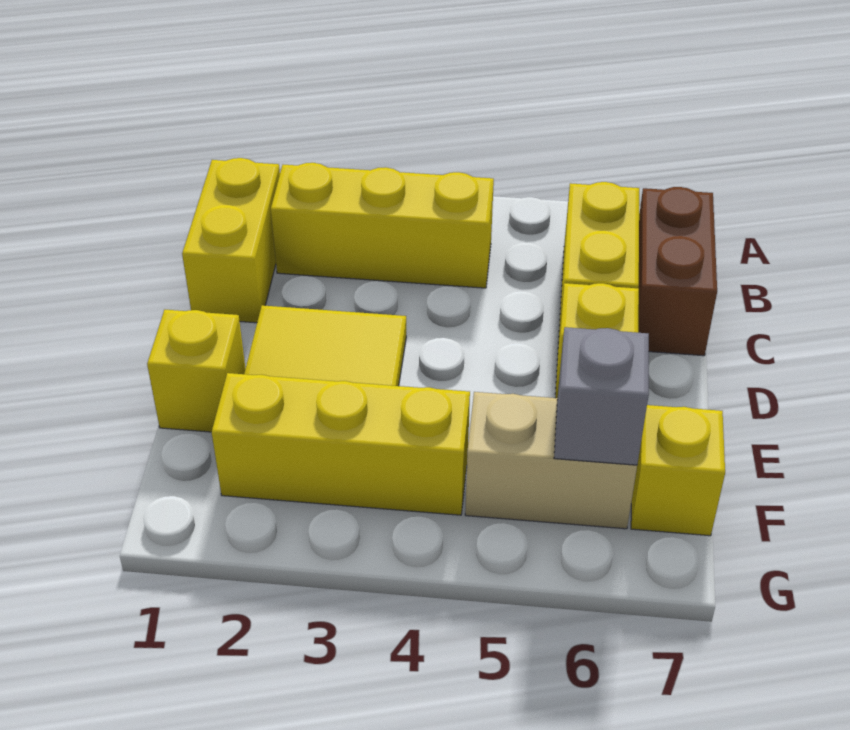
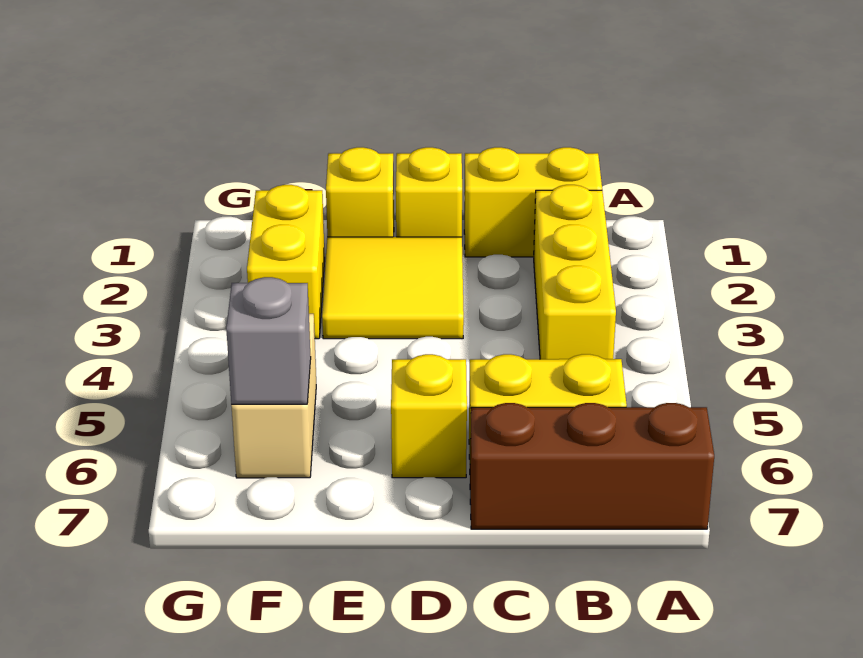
brown brick B7:C7 level 1 -> brown brick A7:C7 level 1
yellow brick F2:F4 level 1 -> yellow brick F2:F3 level 1
yellow brick F7 level 1 -> yellow brick D1 level 1

